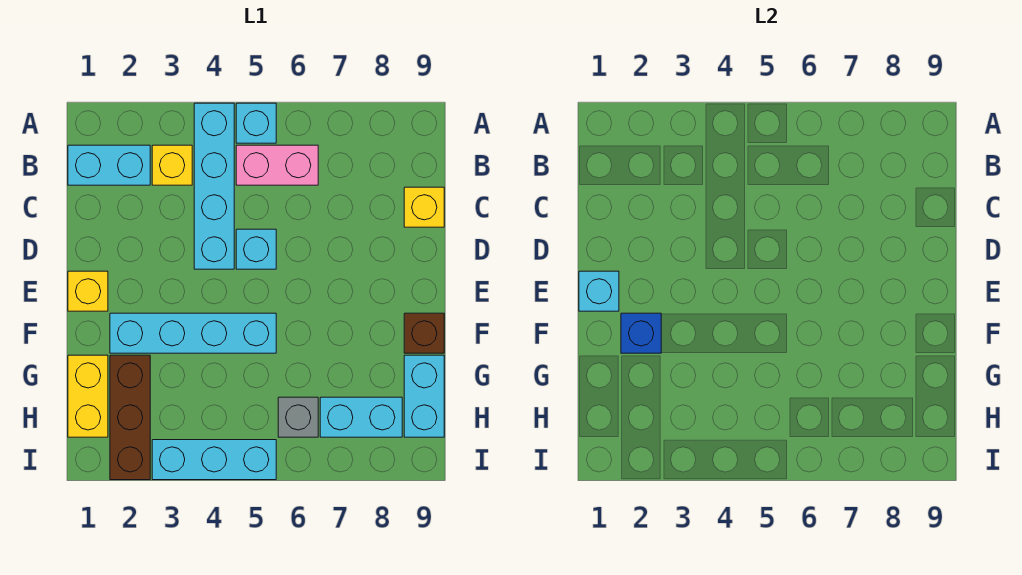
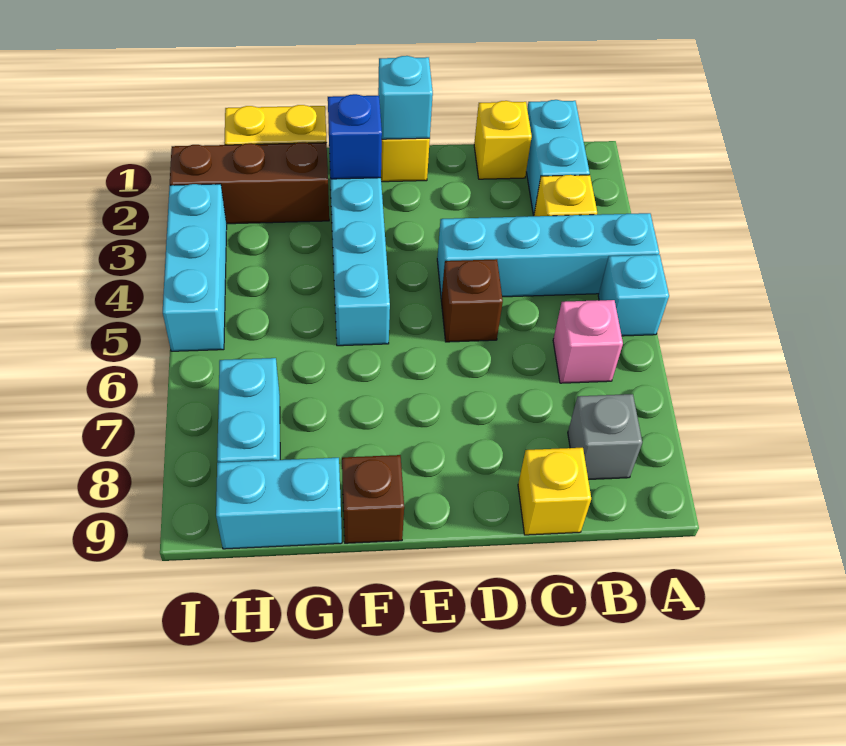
pink brick B5:B6 level 1 -> pink brick B6 level 1
none -> yellow brick C1 level 1
cyan brick D5 level 1 -> brown brick D5 level 1
grey brick H6 level 1 -> grey brick B8 level 1

